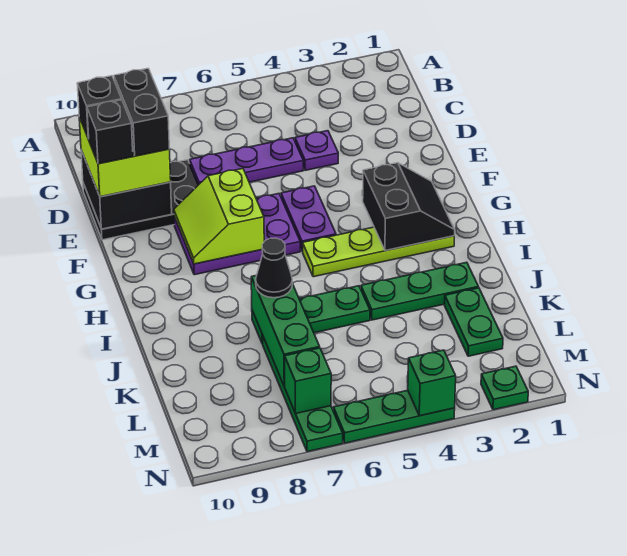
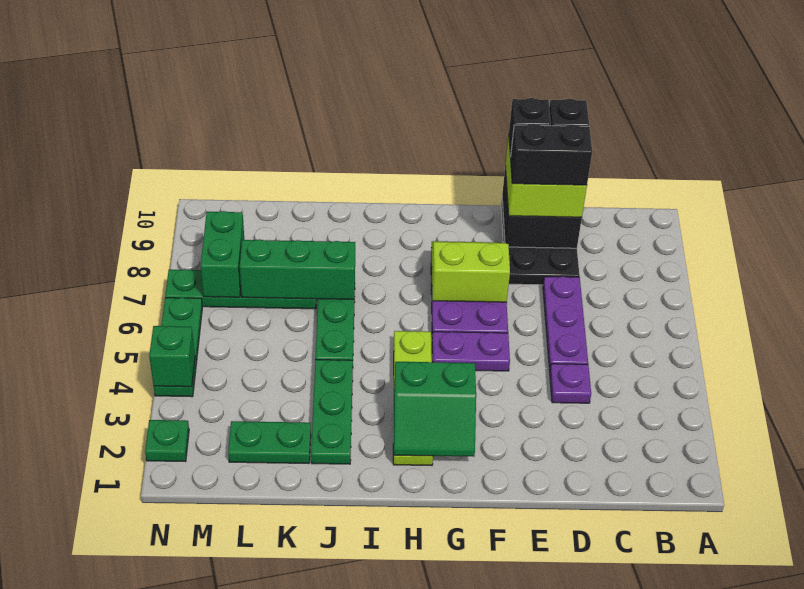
black slope G2:H3 level 2 top 3 -> green slope G2:H3 level 2 top 3
black cone J7 level 3 -> none
green brick M7 level 2 -> green brick M7:M8 level 2

